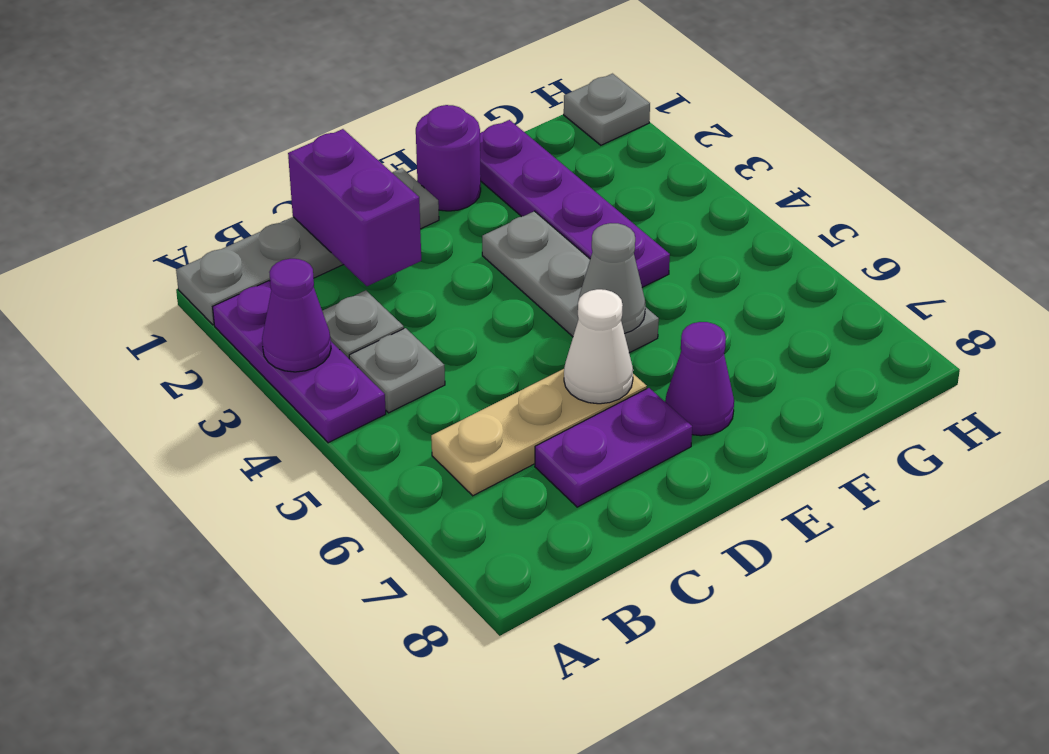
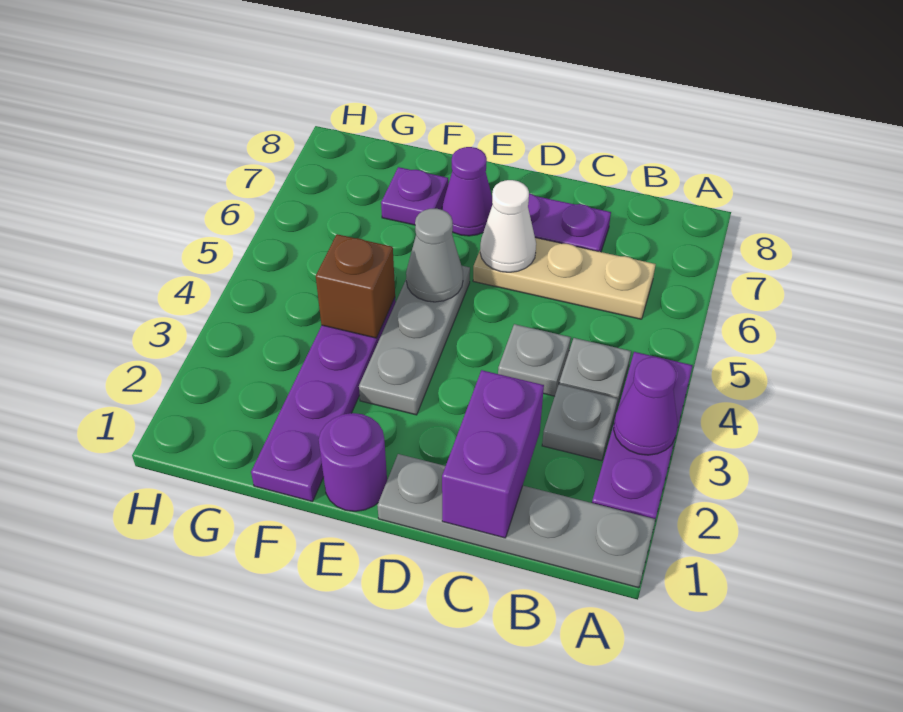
none -> brown brick F4 level 2
none -> purple plate F7 level 1
grey plate H1 level 1 -> grey plate C4 level 1

